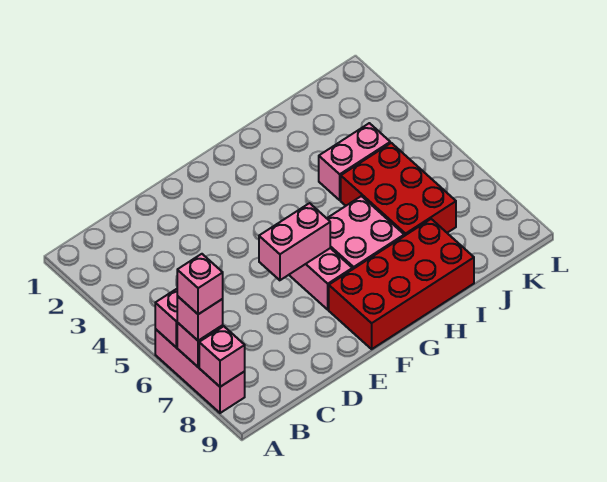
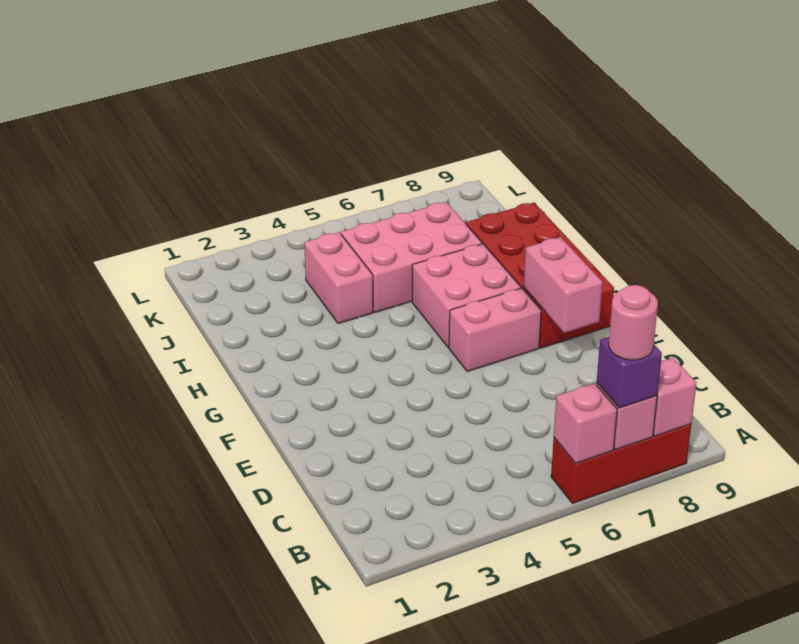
pink brick A6:A8 level 1 -> red brick A6:A8 level 1
pink brick A7 level 3 -> purple brick A7 level 3
pink brick A7 level 4 -> pink round brick A7 level 4
pink brick E6:F6 level 2 -> pink brick E8:F8 level 2
red brick I5:J7 level 1 -> pink brick I5:J7 level 1

